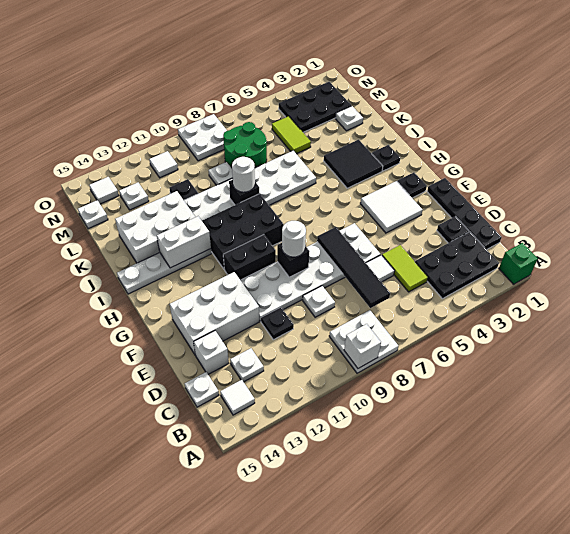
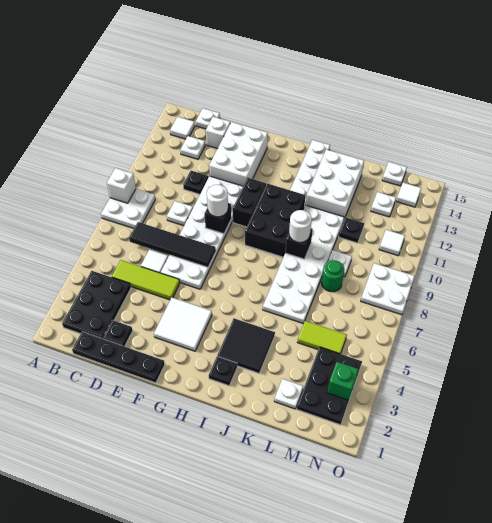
green brick A1 level 1 -> green brick N3 level 2
lime tile C5:D5 level 1 -> lime tile C5:E5 level 1
black plate G2 level 1 -> none
white brick I12:I13 level 2 -> none
green round brick L7:M8 level 1 -> green round brick L8 level 1

